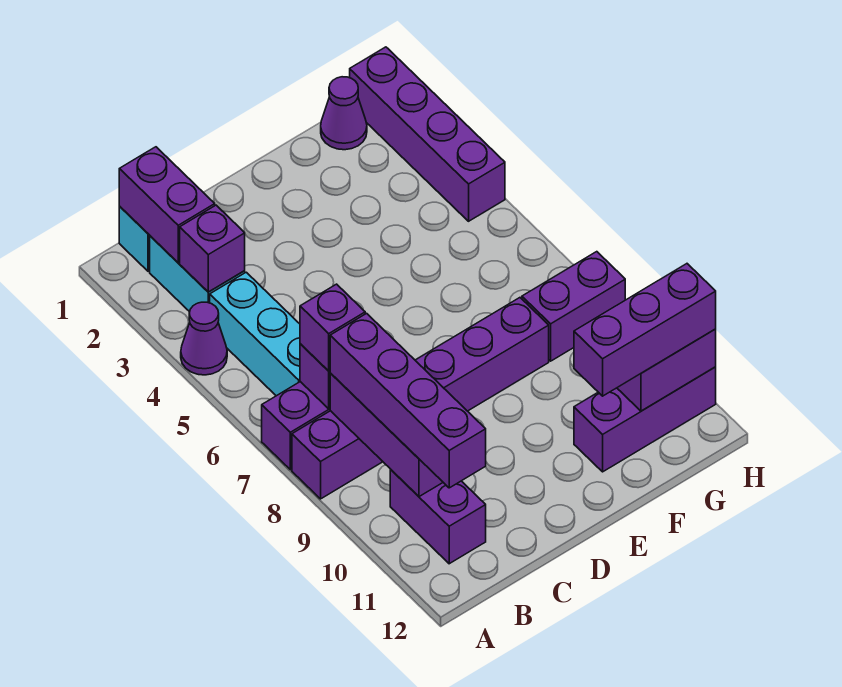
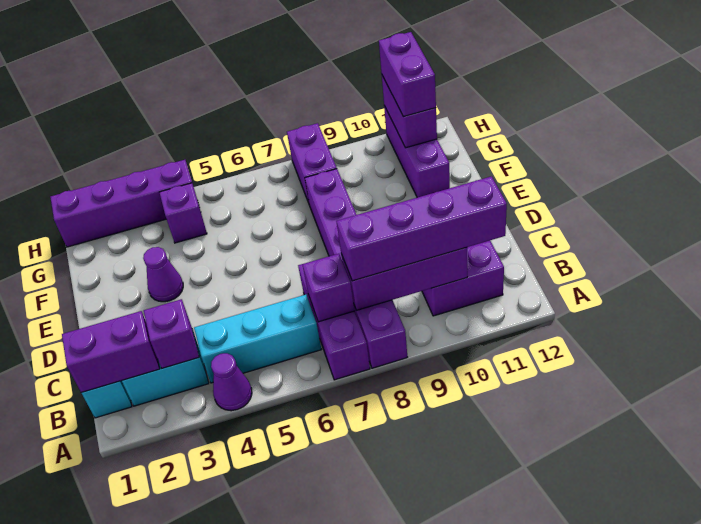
purple brick B7 level 3 -> purple brick G4 level 1
purple brick F11:H11 level 3 -> purple brick G11:H11 level 3
purple cone G1 level 1 -> purple cone E3 level 1

